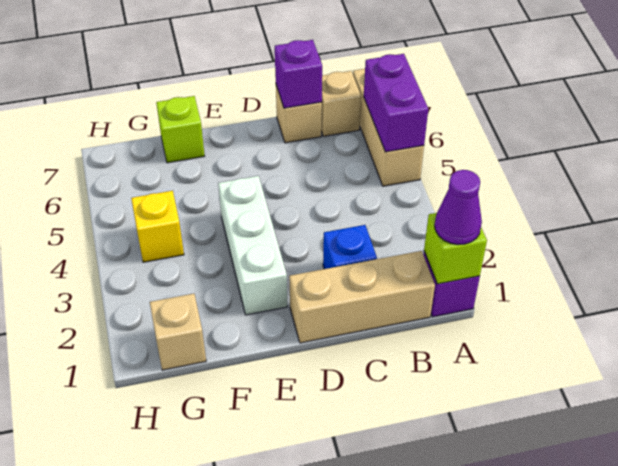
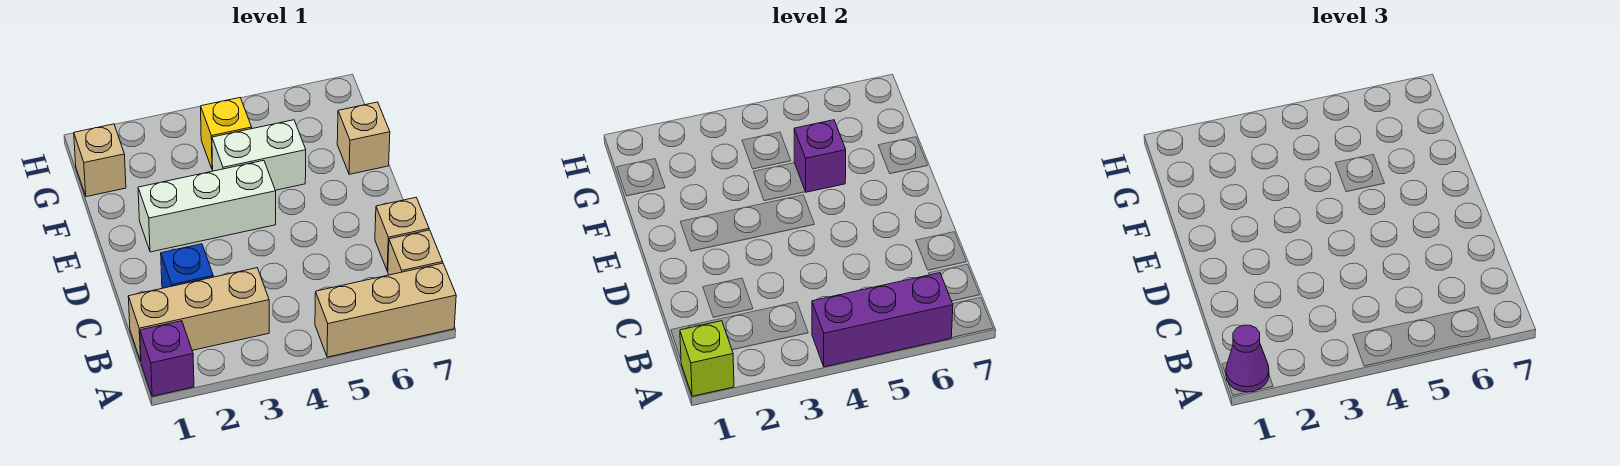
purple brick A5:A6 level 2 -> purple brick A4:A6 level 2
tan brick B1:D1 level 1 -> tan brick B1:B3 level 1
purple brick C7 level 2 -> purple brick F5 level 2
none -> white brick F4:F5 level 1
lime brick F7 level 1 -> tan brick F7 level 1

